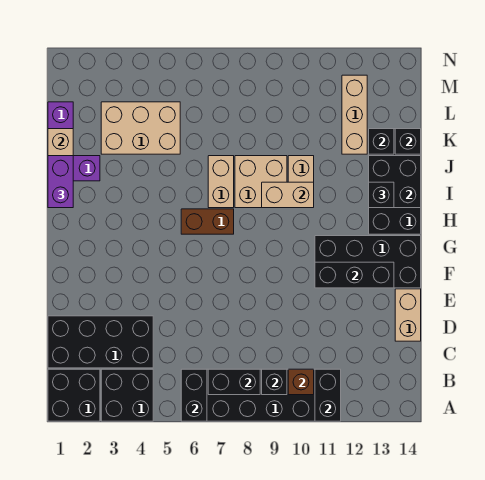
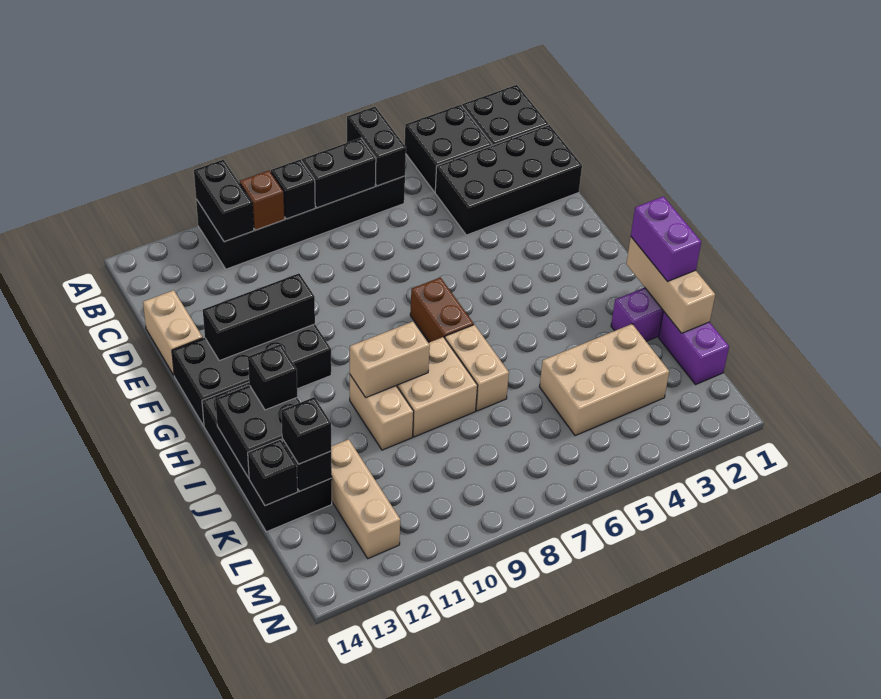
brown brick H6:H7 level 1 -> brown brick G7:H7 level 1
none -> black brick K13 level 3

